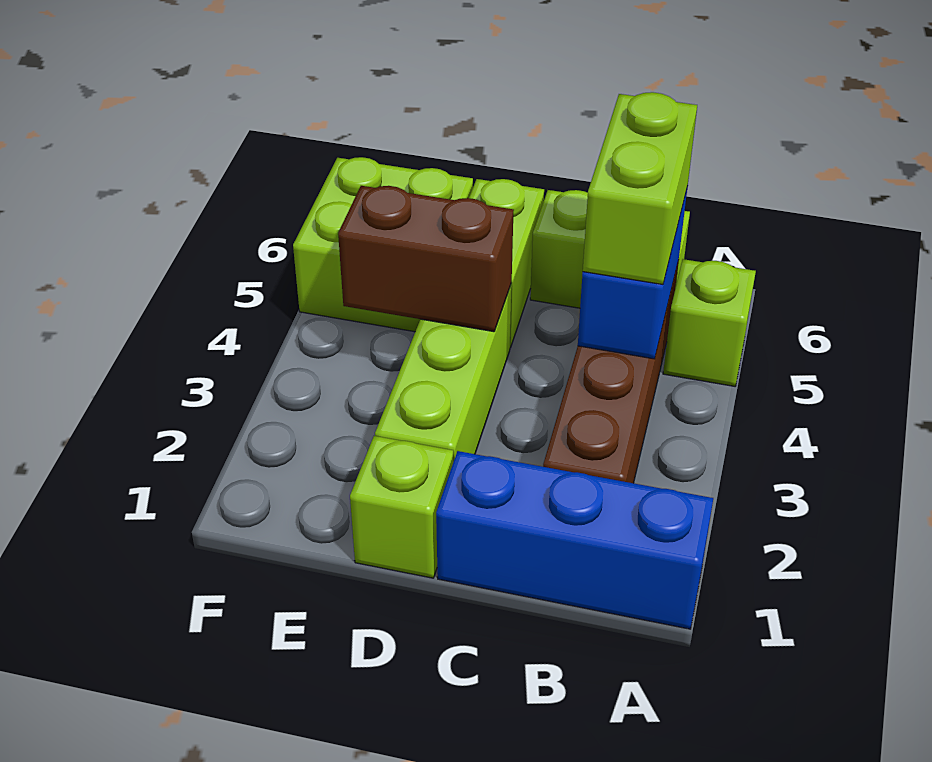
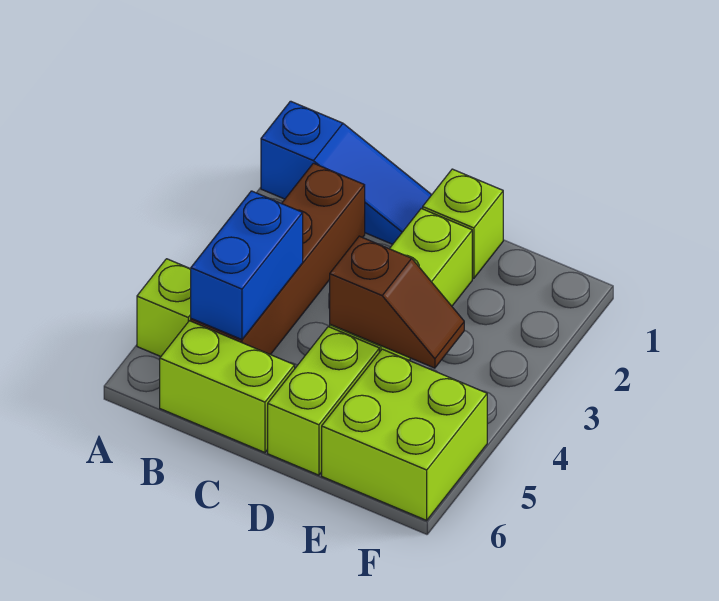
blue brick A1:C1 level 1 -> blue slope A1:C1 level 1 top A
lime brick B4:B5 level 3 -> none
brown brick D4:E4 level 2 -> brown slope D4:E4 level 2 top D

